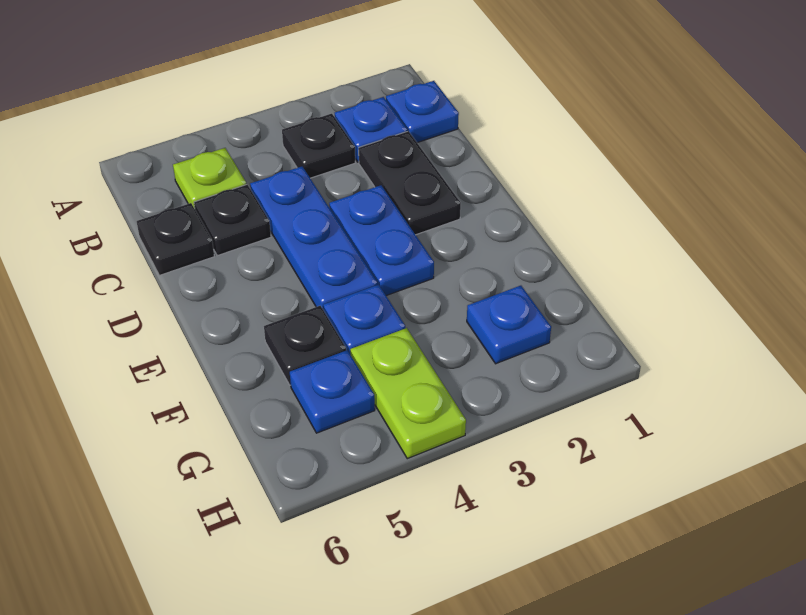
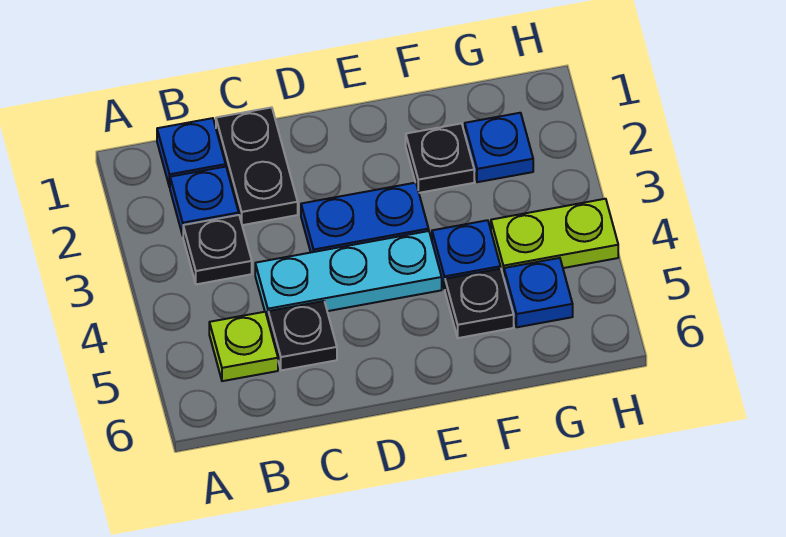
black plate C2:D2 level 1 -> black plate C1:C2 level 1
blue plate C4:E4 level 1 -> cyan plate C4:E4 level 1
black plate C6 level 1 -> black plate F2 level 1

